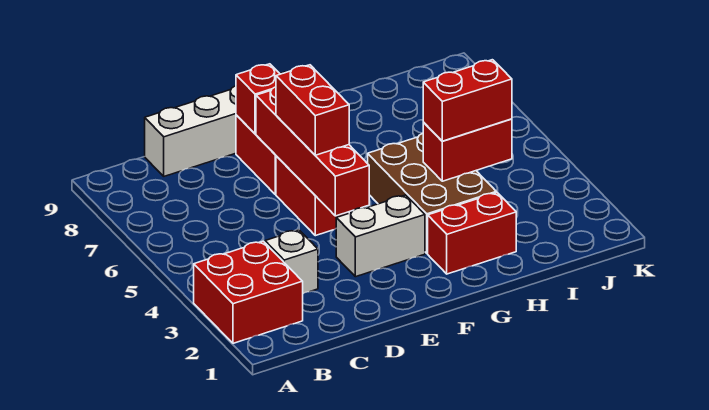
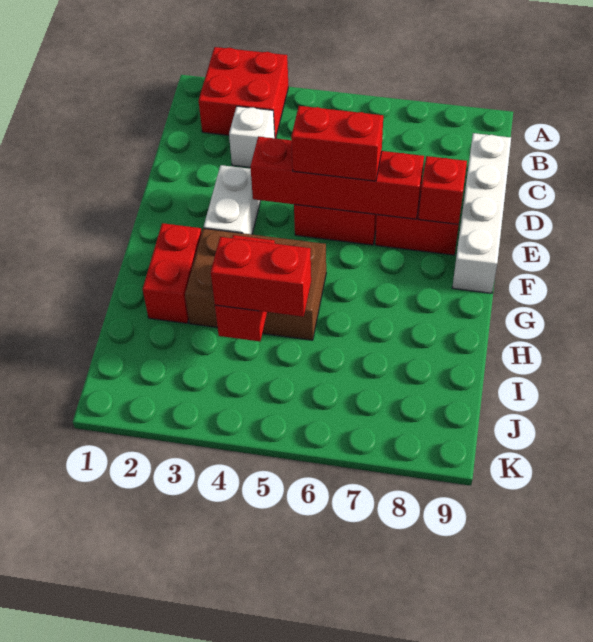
red brick H4:I4 level 3 -> red brick I4:I5 level 3

